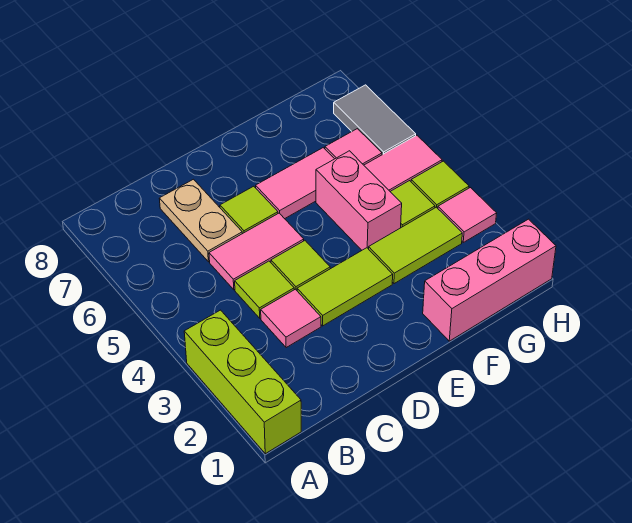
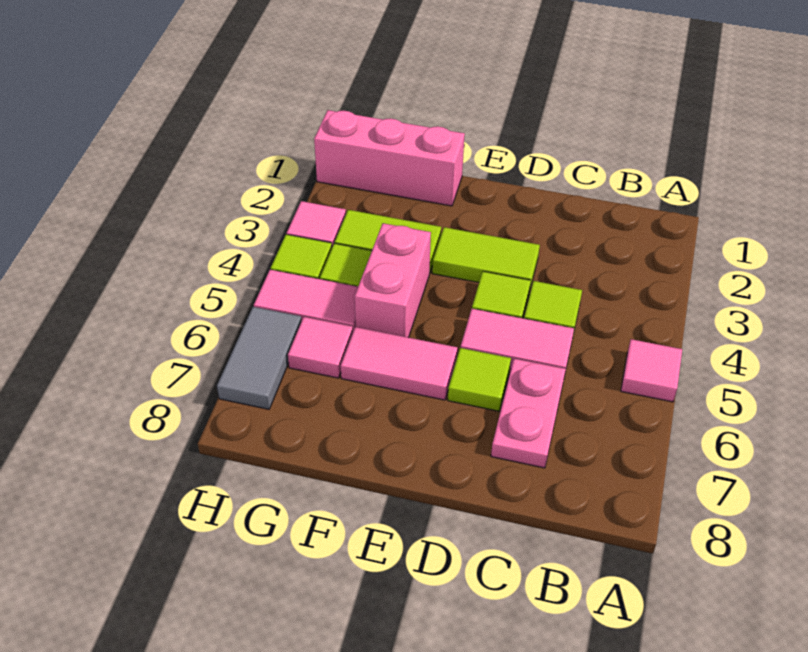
lime brick A1:A3 level 1 -> none
pink tile C3 level 1 -> pink tile A5 level 1
tan plate C6:C7 level 1 -> pink plate C6:C7 level 1

